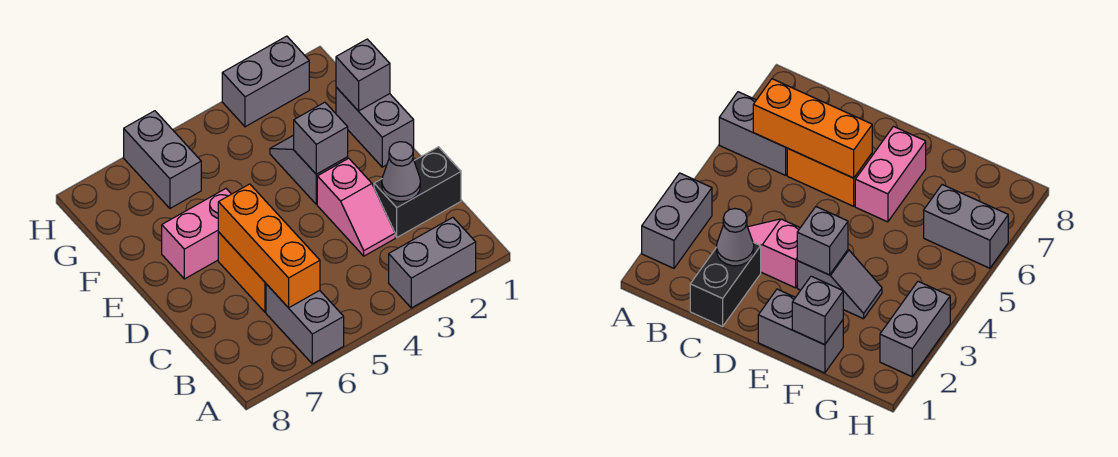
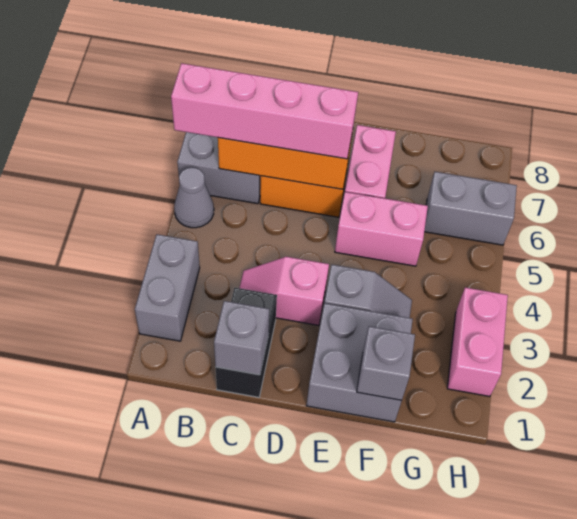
none -> pink brick A6:D6 level 3
grey cone C2 level 2 -> grey cone A5 level 1
grey brick E1:F1 level 1 -> grey brick E1:F2 level 1
grey brick E3 level 2 -> grey brick C1 level 2
none -> pink brick E5:F5 level 1
grey brick H2:H3 level 1 -> pink brick H2:H3 level 1

